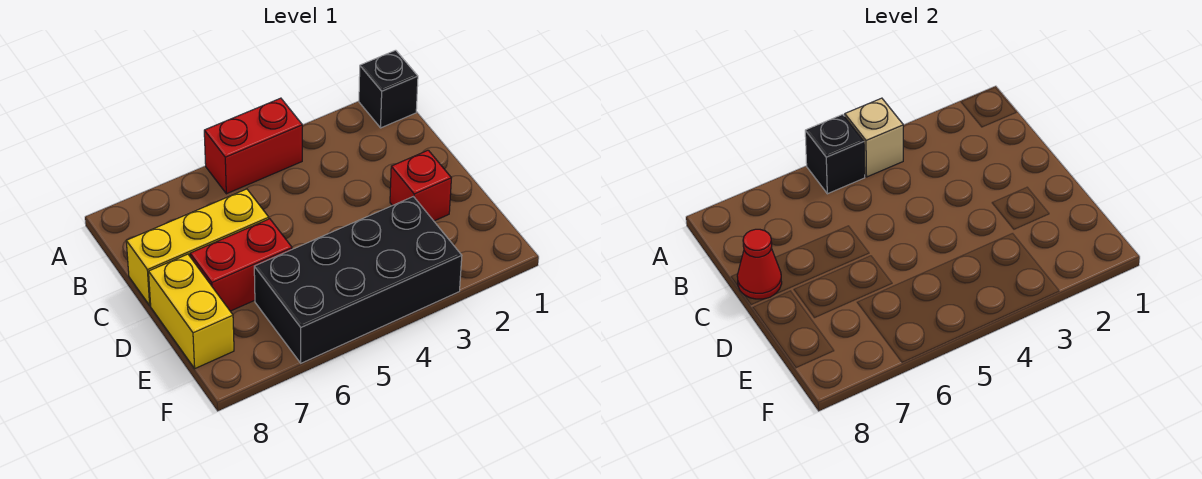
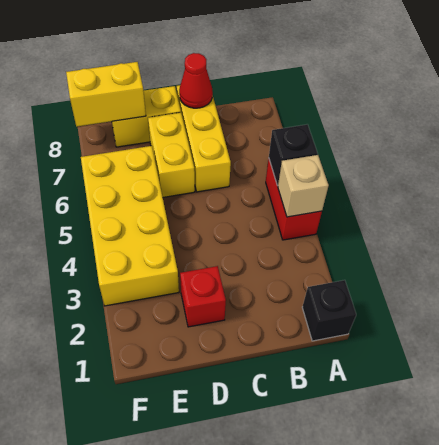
red brick D6:D7 level 1 -> yellow brick D6:D7 level 1
black brick E3:F6 level 1 -> yellow brick E3:F6 level 1
none -> yellow brick E8:F8 level 2

